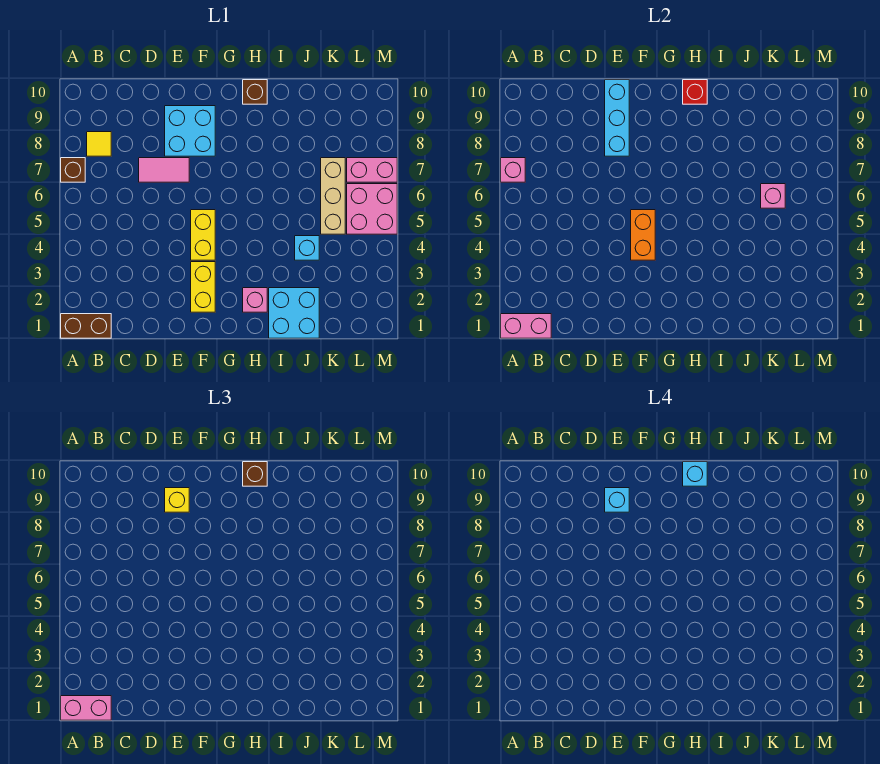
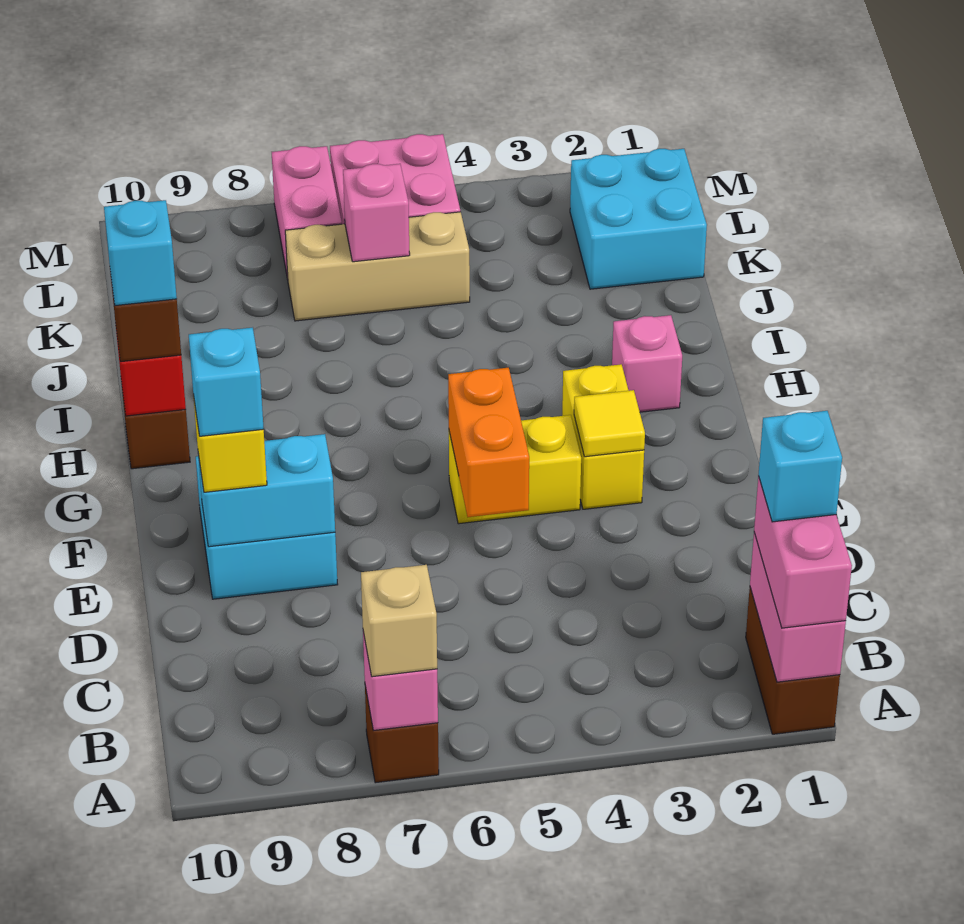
none -> tan brick A7 level 3
yellow tile B8 level 1 -> yellow tile F3 level 2
pink tile D7:E7 level 1 -> none
cyan brick E8:E10 level 2 -> cyan brick E8:E9 level 2
yellow brick F2:F3 level 1 -> yellow brick F3:G3 level 1
orange brick F4:F5 level 2 -> orange brick E5:F5 level 2
cyan brick I1:J2 level 1 -> cyan brick K1:L2 level 1
cyan brick J4 level 1 -> cyan brick B1 level 4

